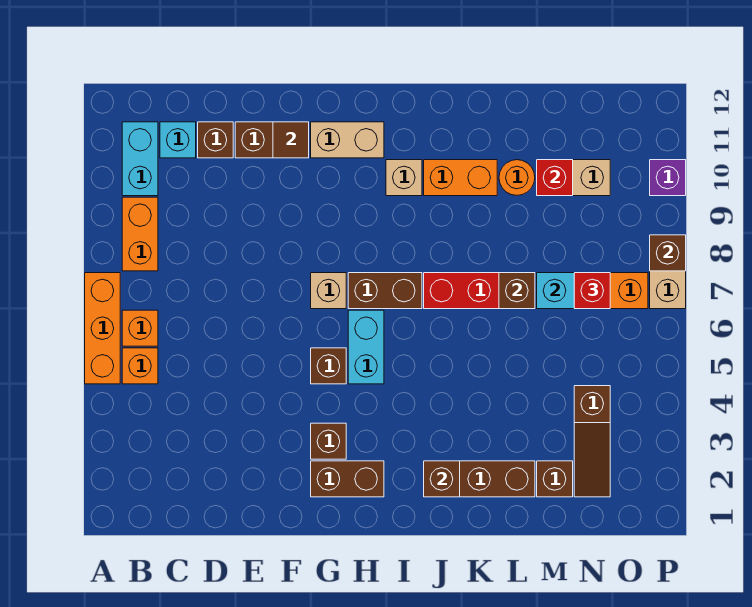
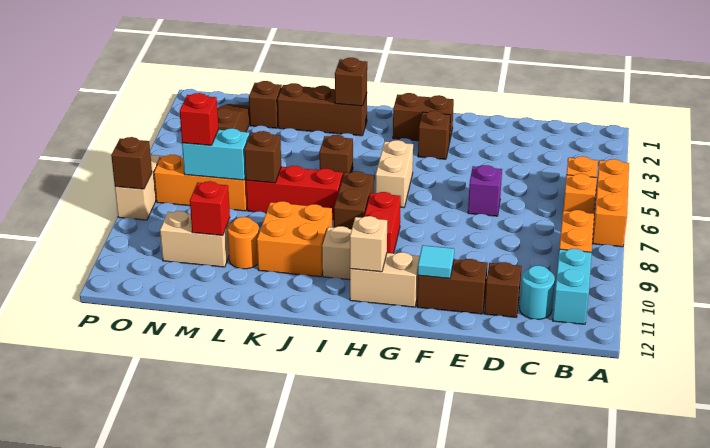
cyan brick C11 level 1 -> cyan round brick C11 level 1
brown tile F11 level 2 -> cyan tile F11 level 2
brown brick G5 level 1 -> brown brick J5 level 1
tan brick G7 level 1 -> tan brick H11 level 2
cyan brick H5:H6 level 1 -> tan brick H5:H6 level 1
brown brick H7:I7 level 1 -> brown brick I7:I8 level 1
none -> red brick H8:H9 level 1
orange brick J10:K10 level 1 -> orange brick J9:K10 level 1
purple brick P10 level 1 -> purple brick E6 level 1

